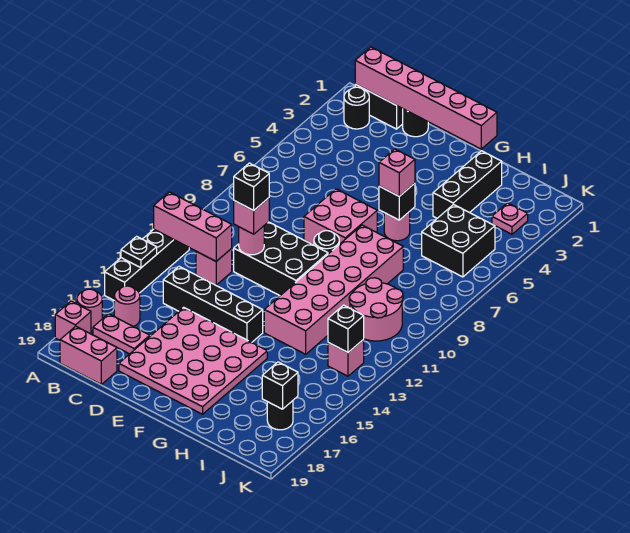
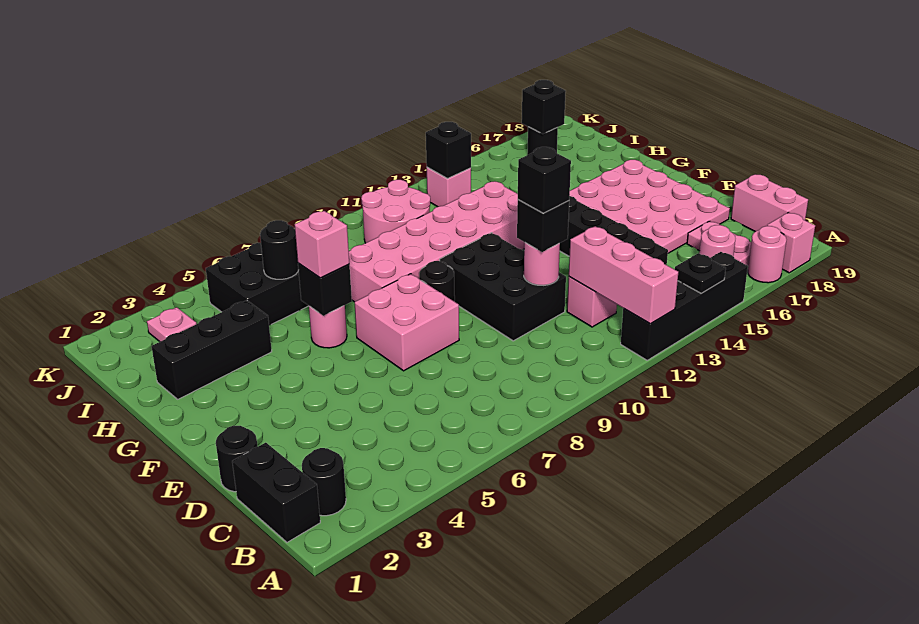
pink brick B1:G1 level 2 -> none
pink brick D11 level 3 -> black brick D11 level 3
none -> black round brick I6 level 2

